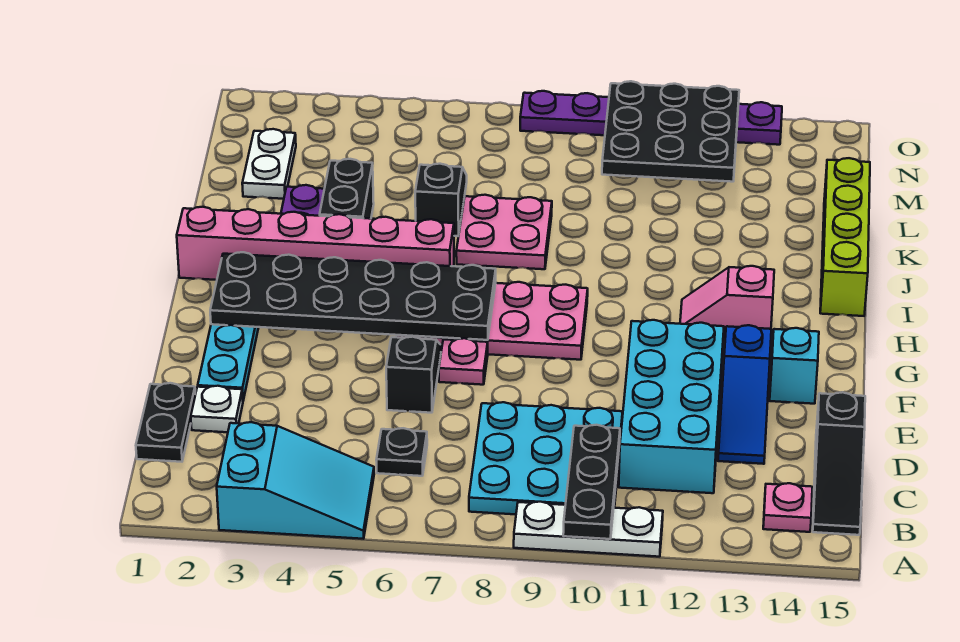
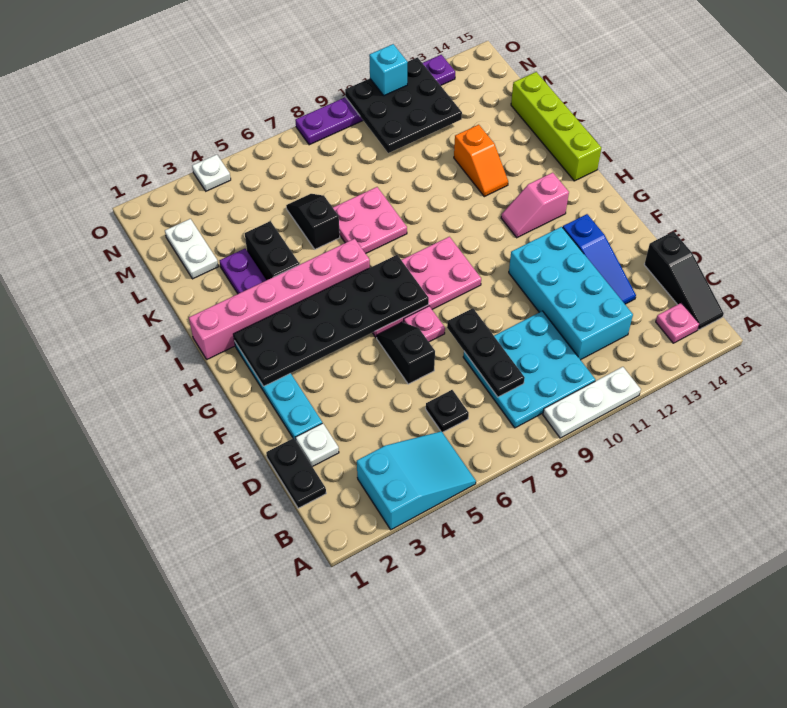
black plate A10:C10 level 2 -> black plate C8:E8 level 2
cyan brick F14 level 1 -> cyan brick O11 level 3
none -> orange slope J12:K12 level 1 top K
none -> white plate O4 level 1

